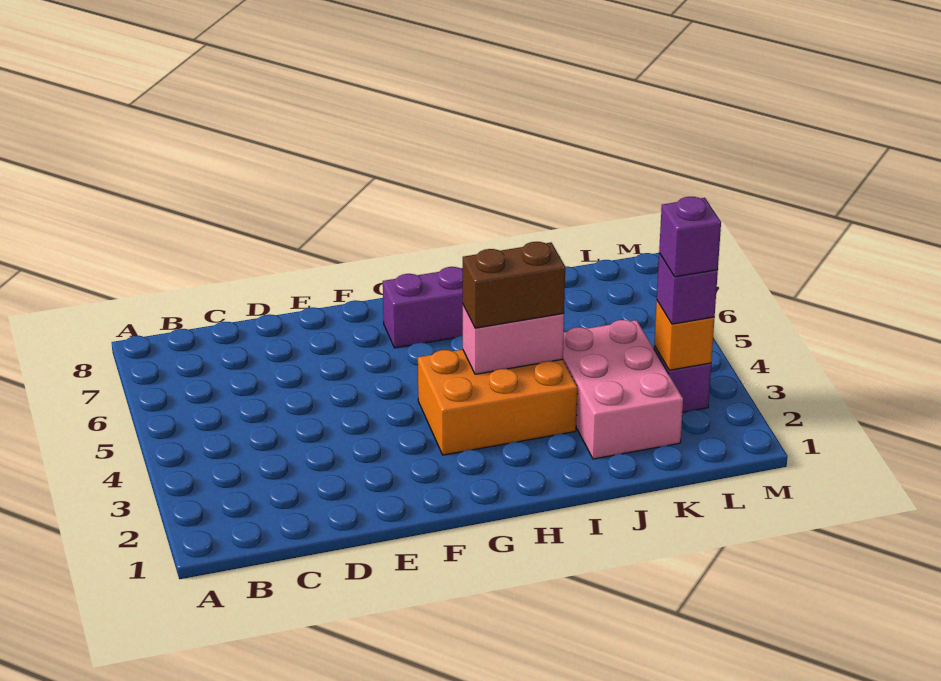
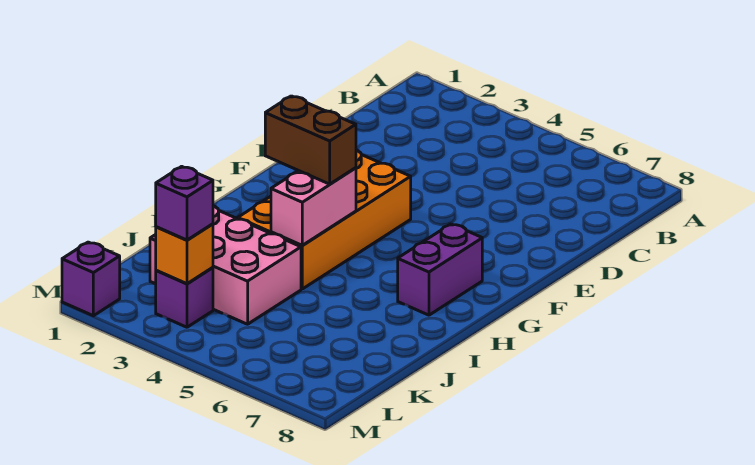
orange brick G3:I4 level 1 -> orange brick F3:I4 level 1
brown brick H4:I4 level 3 -> brown brick H3:H4 level 3
purple brick L3 level 4 -> purple brick M1 level 1

